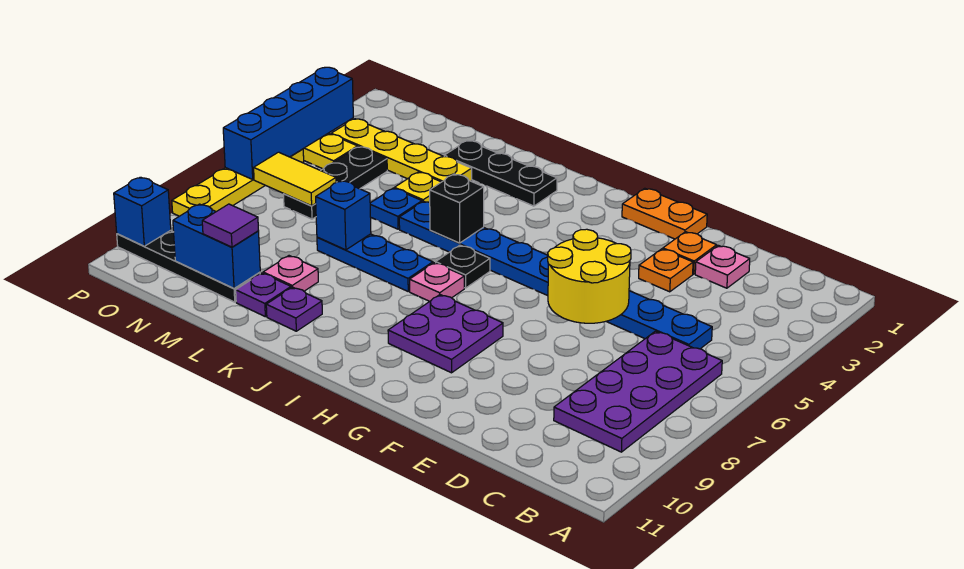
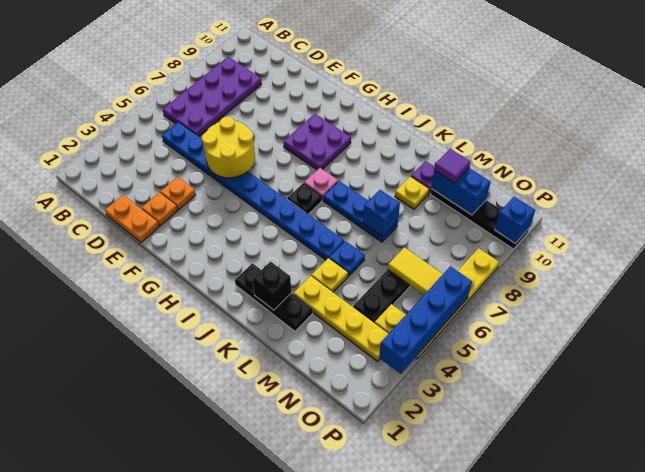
pink plate D2 level 1 -> none
orange plate F1:G1 level 1 -> orange plate D1:E1 level 1
black brick J5 level 2 -> black brick K2 level 2
purple plate K10 level 1 -> none
pink plate L9 level 1 -> yellow plate L9 level 1

